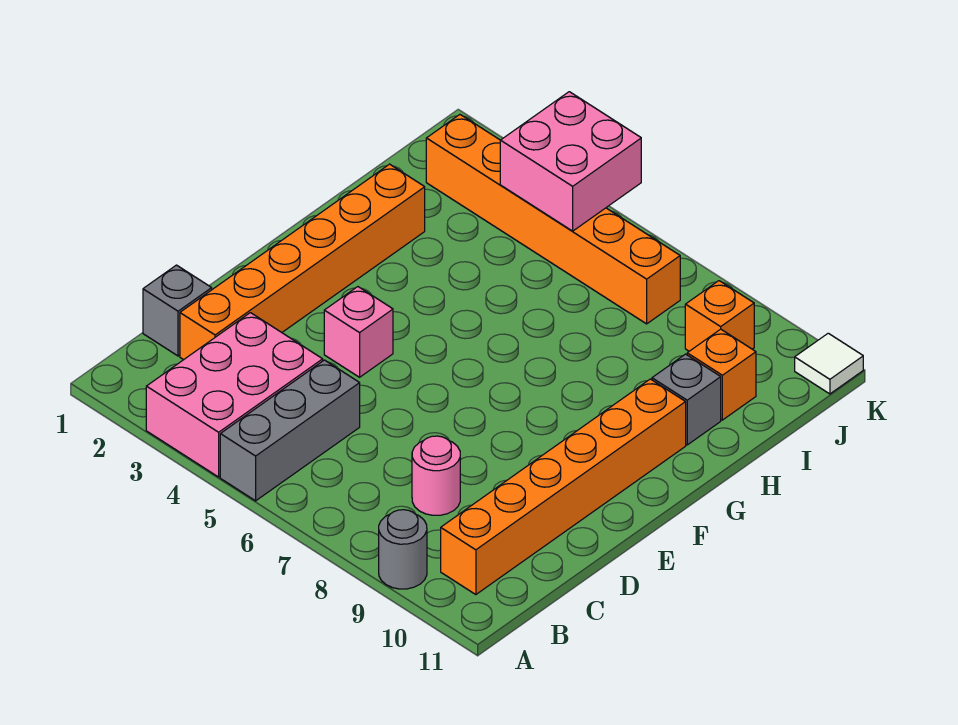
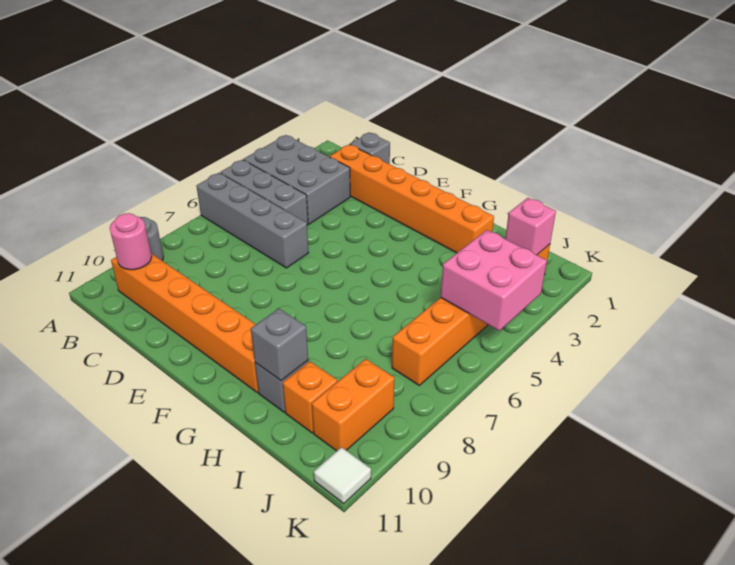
pink brick A3:C4 level 1 -> grey brick A3:C4 level 1
none -> grey brick A6:D6 level 1
pink round brick C8 level 1 -> pink round brick B10 level 2
pink brick E4 level 1 -> pink brick J2 level 2
none -> grey brick H10 level 2
orange brick J9 level 1 -> orange brick J9:J10 level 1

